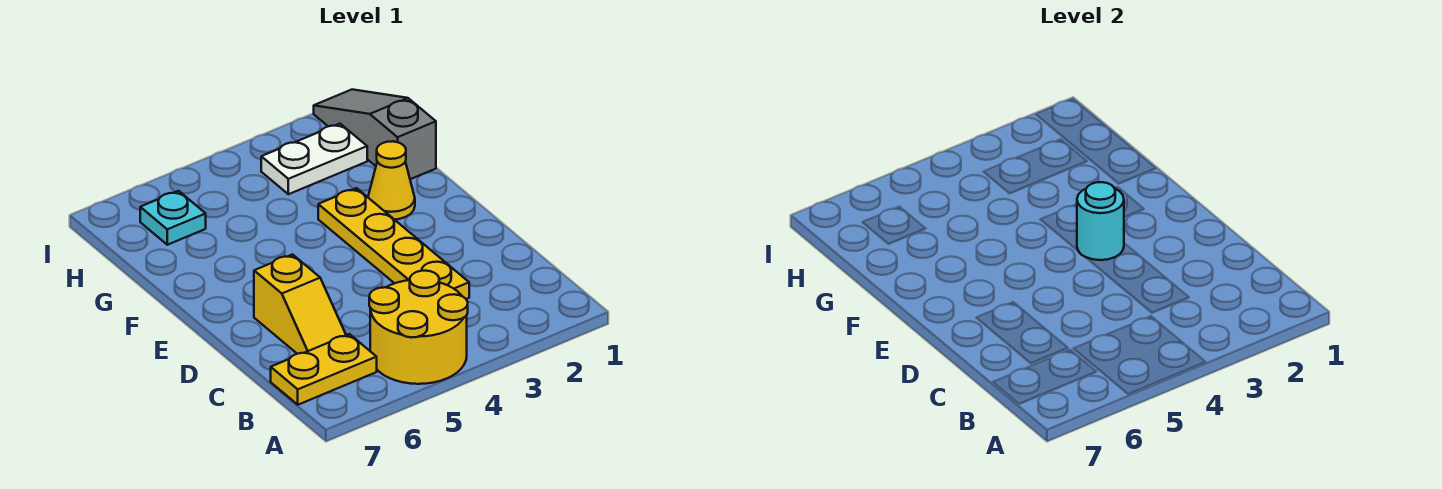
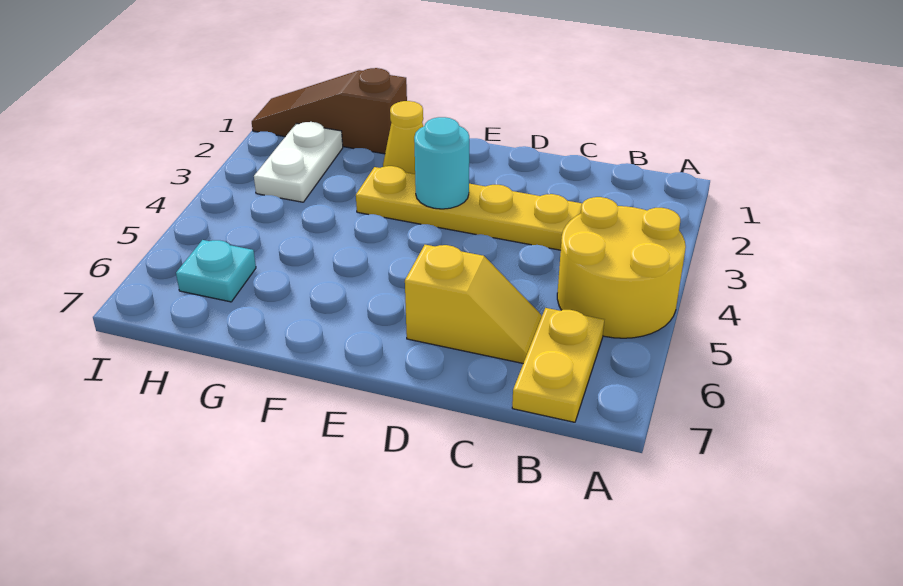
grey slope G1:I1 level 1 top G -> brown slope G1:I1 level 1 top G

